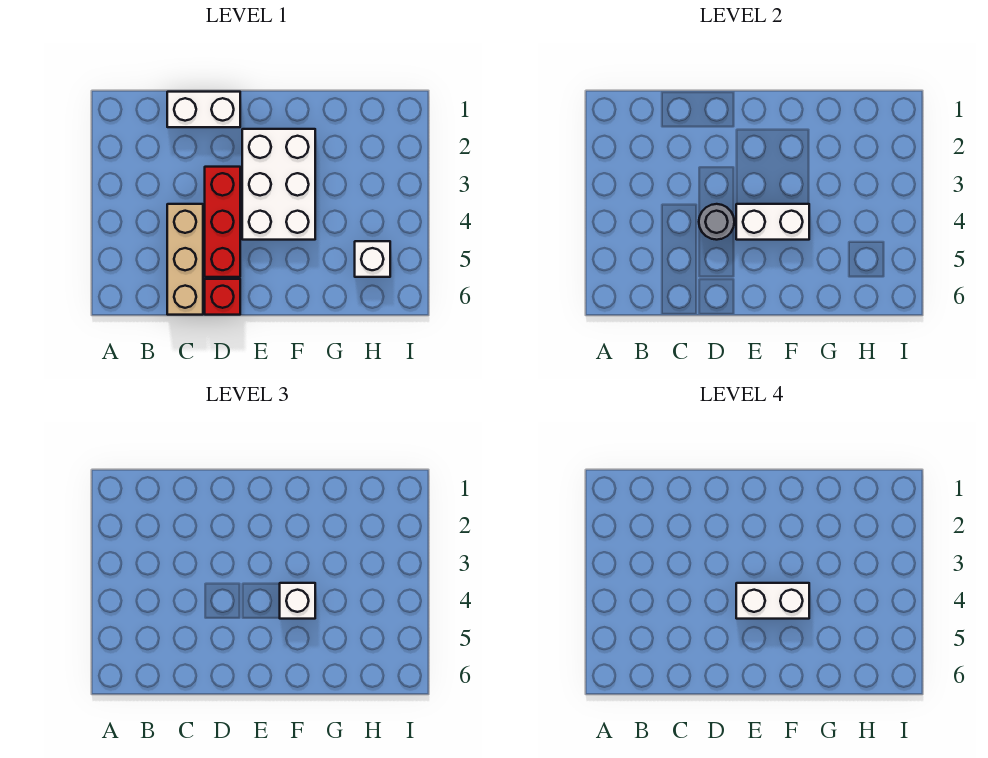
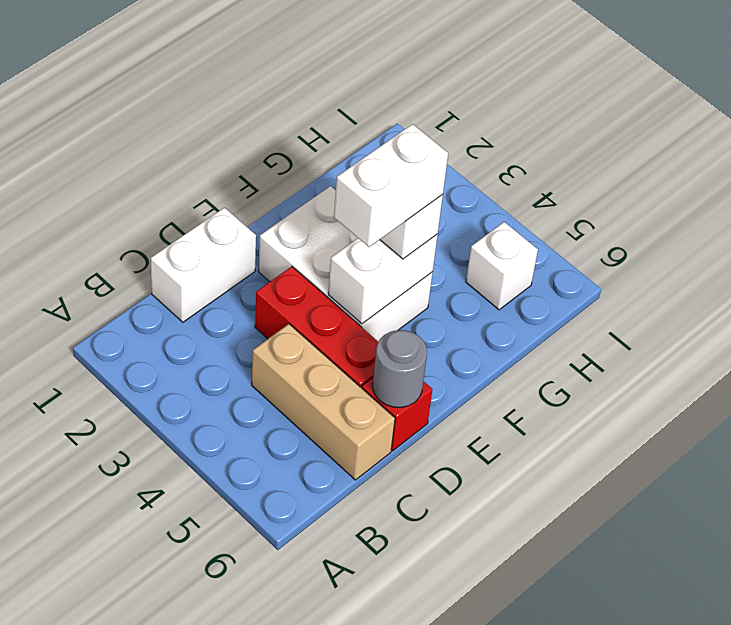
grey round brick D4 level 2 -> grey round brick D6 level 2

